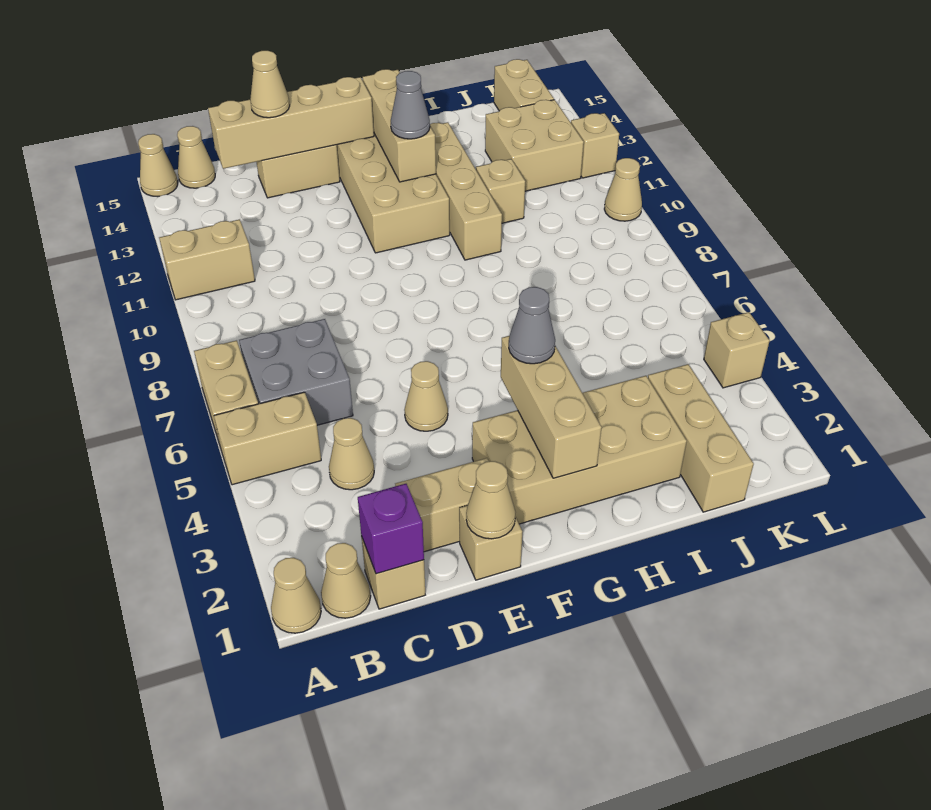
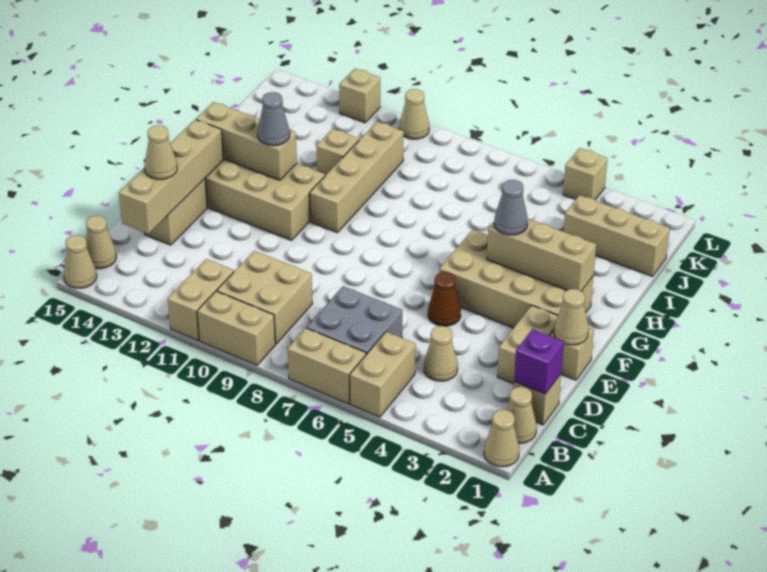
tan cone E5 level 1 -> brown cone E5 level 1
tan brick F2:I3 level 1 -> tan brick F2:G5 level 1
tan brick H10:H13 level 1 -> tan brick G10:J10 level 1
tan brick J12:K13 level 1 -> tan brick B9:C10 level 1
tan brick K14:K15 level 1 -> tan brick A9:A10 level 1

